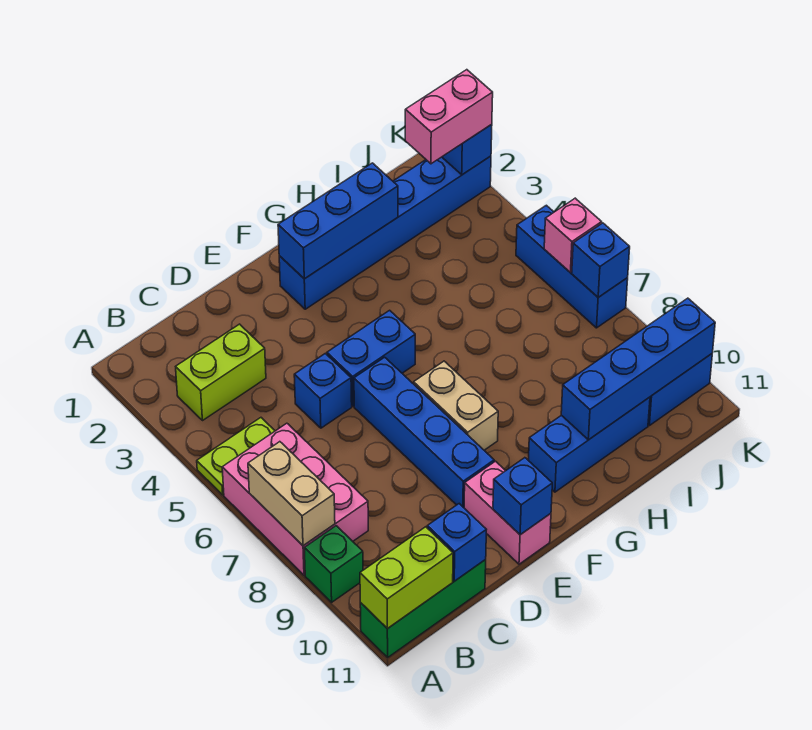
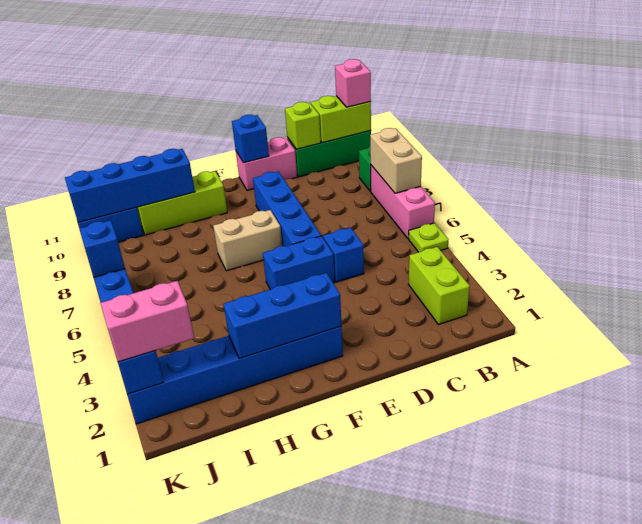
lime plate A5:B5 level 1 -> lime plate A5 level 1
pink brick A6:B8 level 1 -> pink brick A6:A8 level 1
lime brick B3:C3 level 1 -> lime brick B2:B3 level 1
blue brick C11 level 2 -> lime brick C11 level 2
pink brick E10:E11 level 1 -> pink brick D11:E11 level 1
tan brick F7:F8 level 1 -> tan brick F7:G7 level 1
blue brick G10:I10 level 1 -> lime brick G10:I10 level 1
pink brick K6 level 2 -> pink brick A11 level 3

